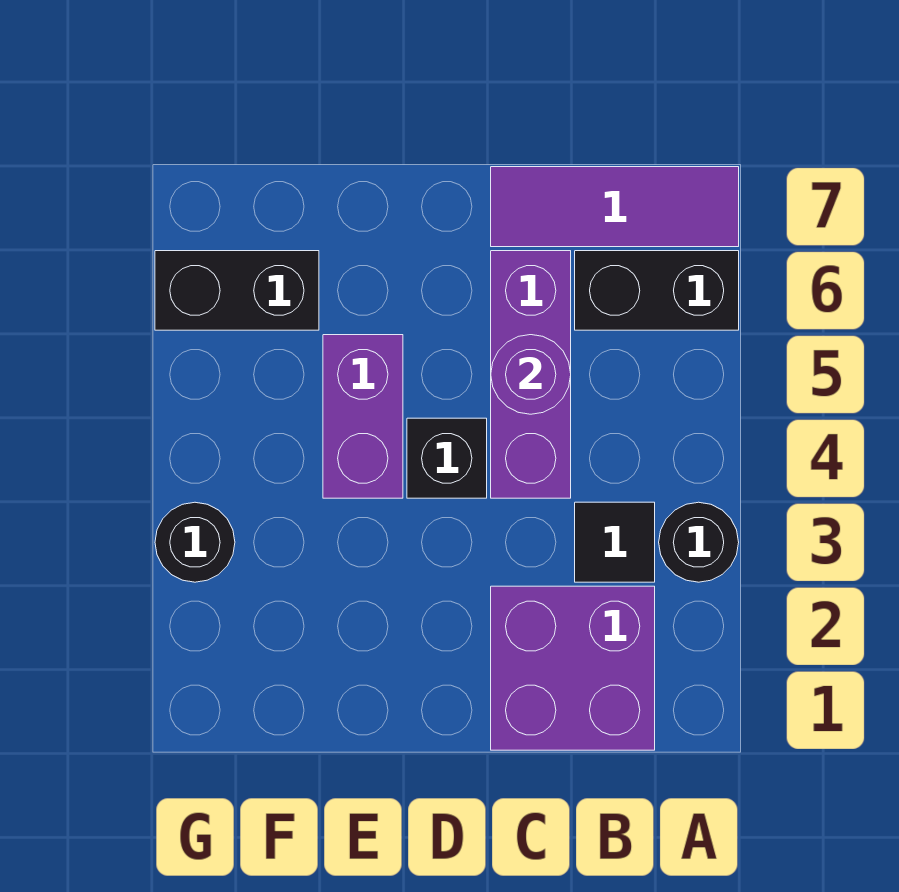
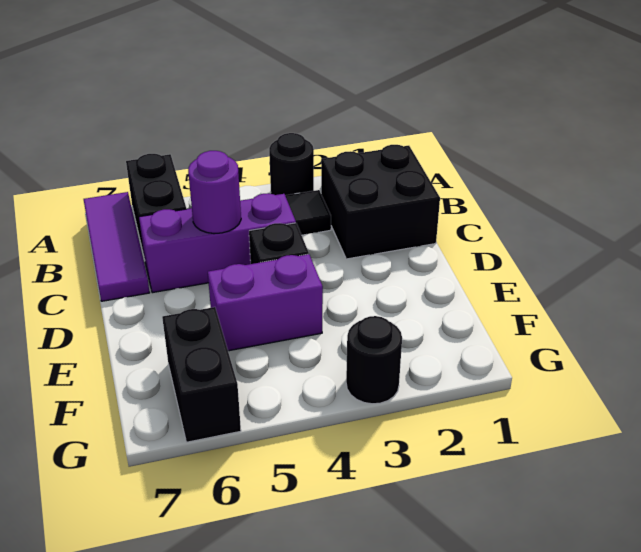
purple brick B1:C2 level 1 -> black brick B1:C2 level 1

